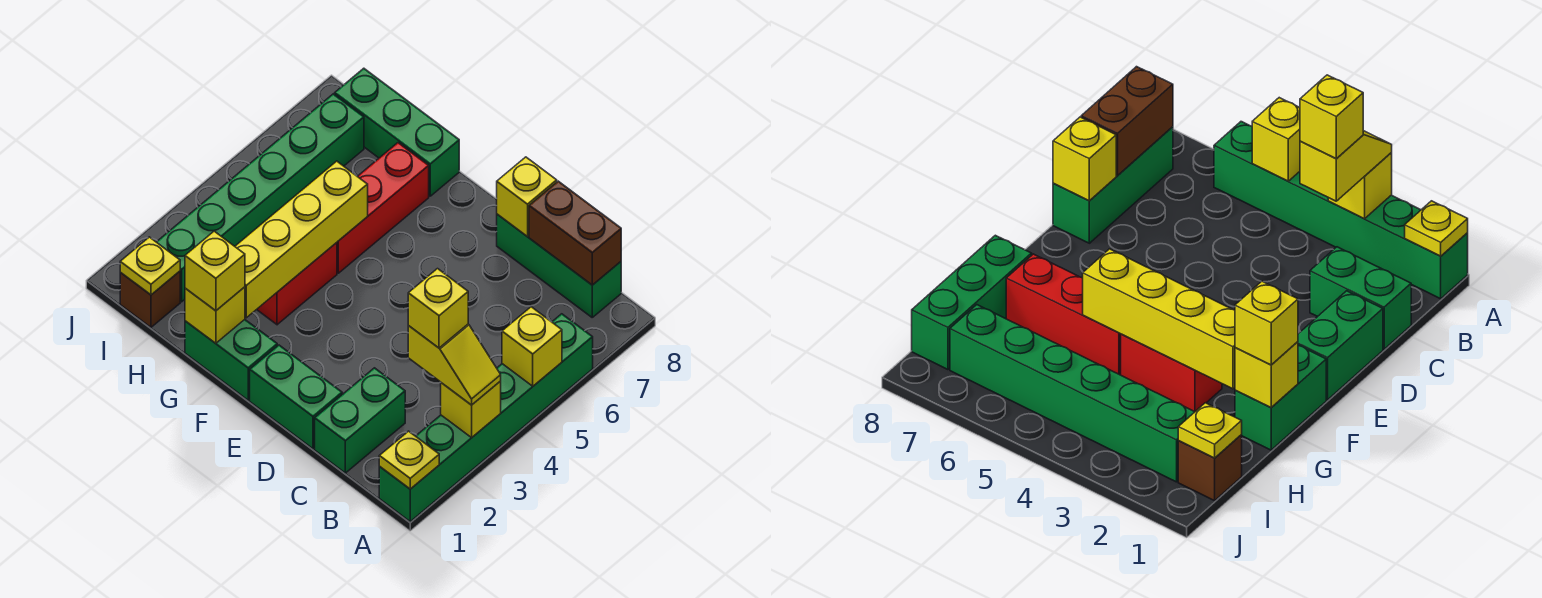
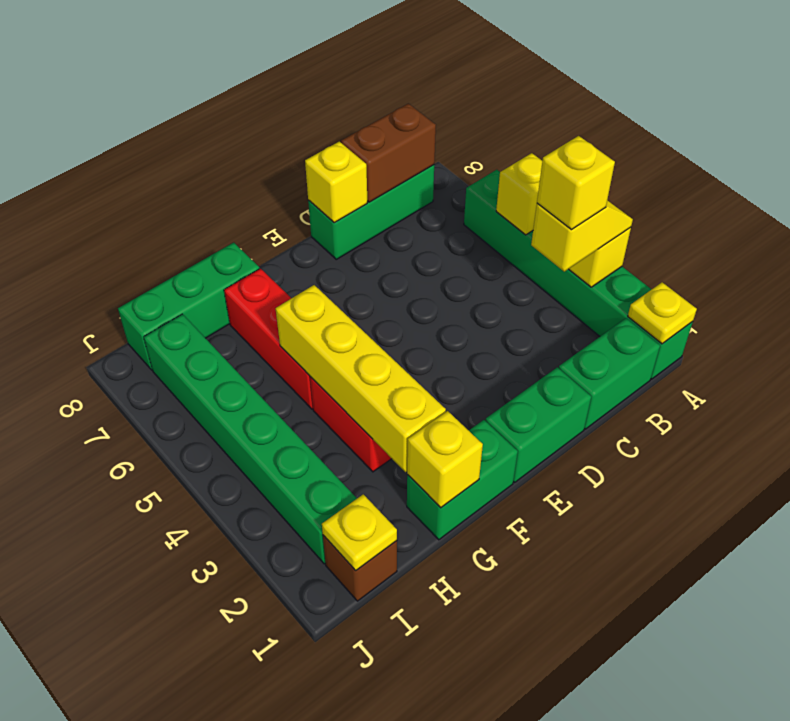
green brick C1:C2 level 1 -> green brick B1:C1 level 1
yellow brick G1 level 3 -> none

